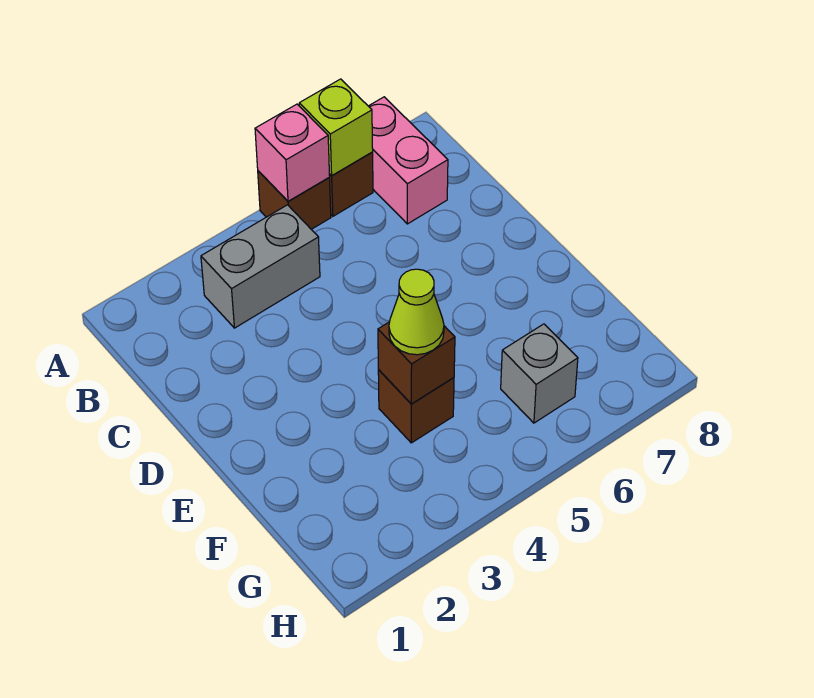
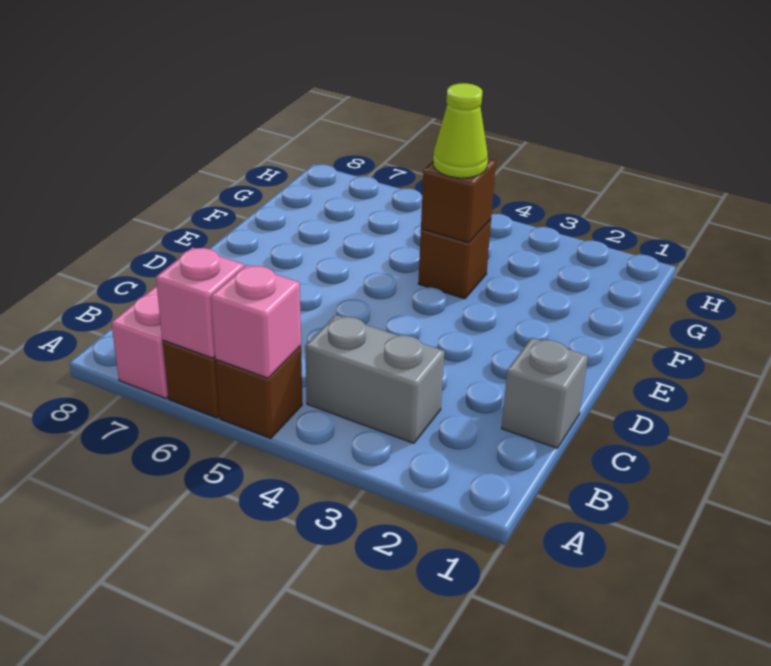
lime brick A6 level 2 -> pink brick A6 level 2
grey brick G6 level 1 -> grey brick C1 level 1

